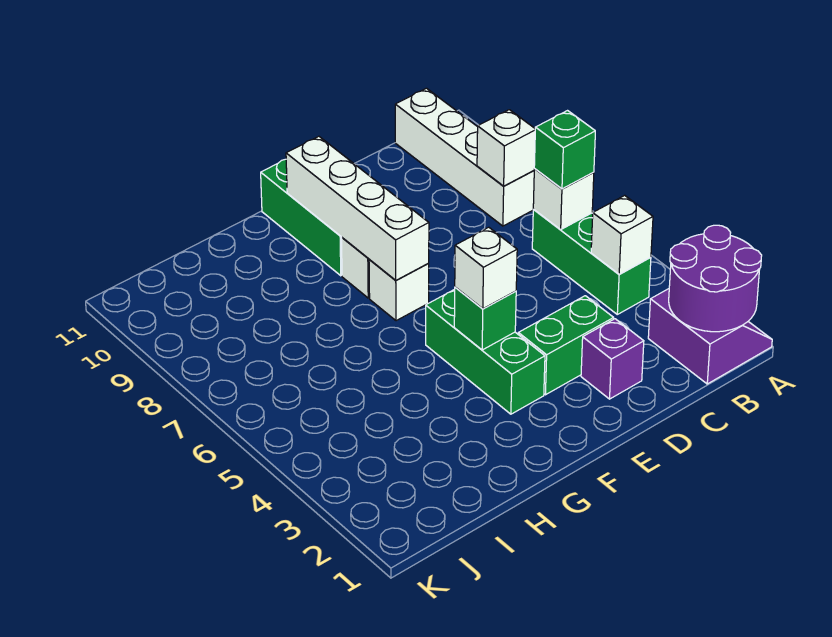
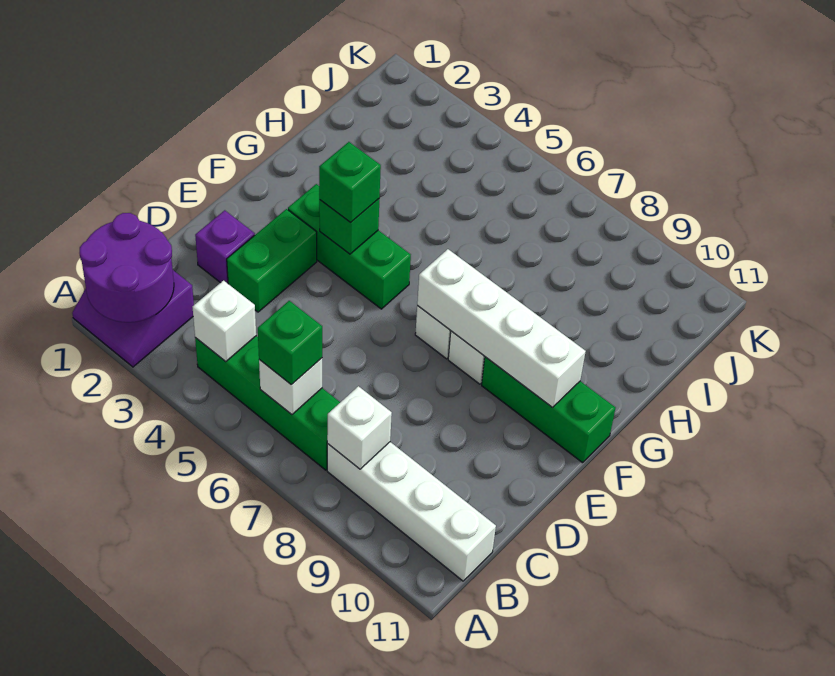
green brick B4:B6 level 1 -> green brick B4:B7 level 1
white brick F4 level 3 -> green brick F4 level 3

